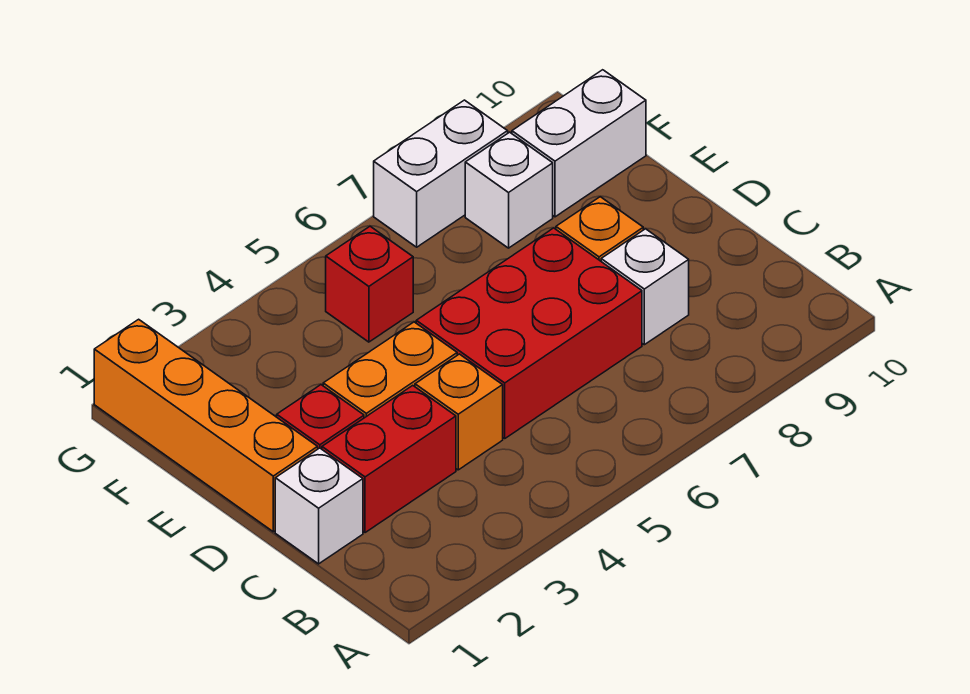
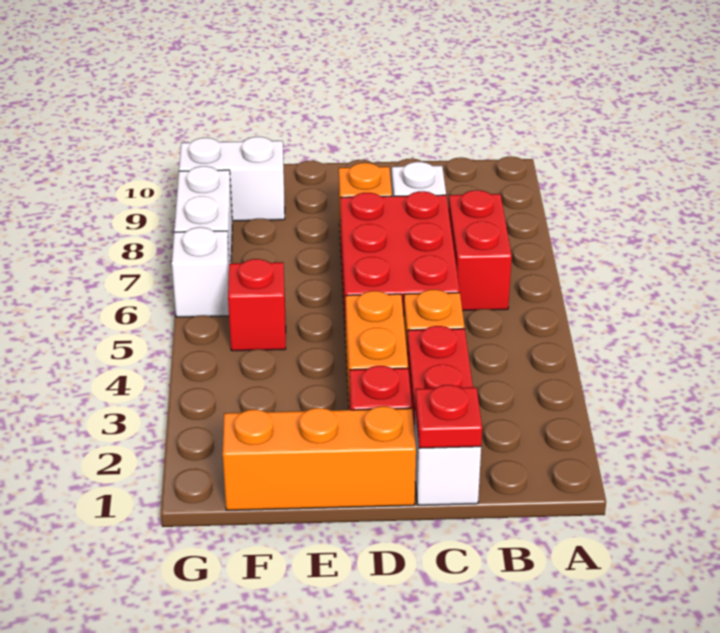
none -> red brick B6:B7 level 1
none -> red plate C1 level 2
orange brick D1:G1 level 1 -> orange brick D1:F1 level 1
white brick F8 level 1 -> white brick G6 level 1
white brick F9:F10 level 1 -> white brick F9:G9 level 1

